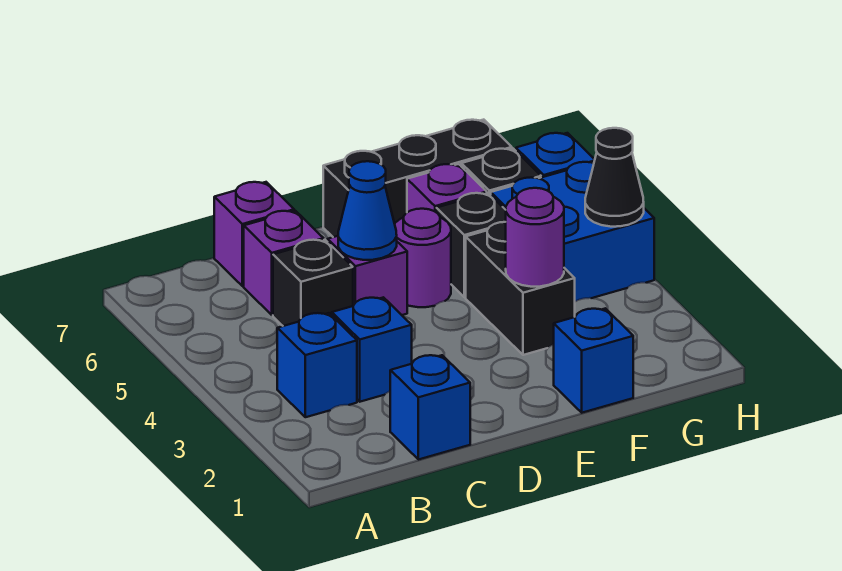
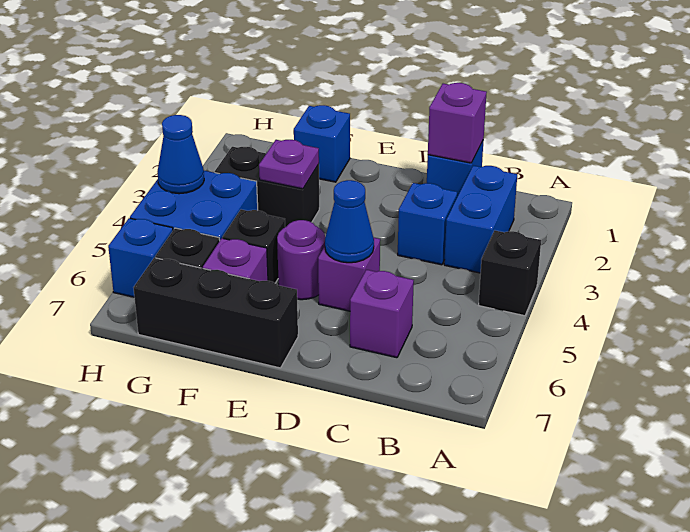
blue brick B3 level 1 -> blue brick B2:B3 level 1
black brick C5 level 1 -> black brick A4 level 1
purple brick C7 level 1 -> purple brick C1 level 2
black brick F3:F4 level 1 -> black brick F3:G3 level 1
purple round brick F3 level 2 -> purple plate F3 level 2
black cone H4 level 2 -> blue cone H4 level 2

